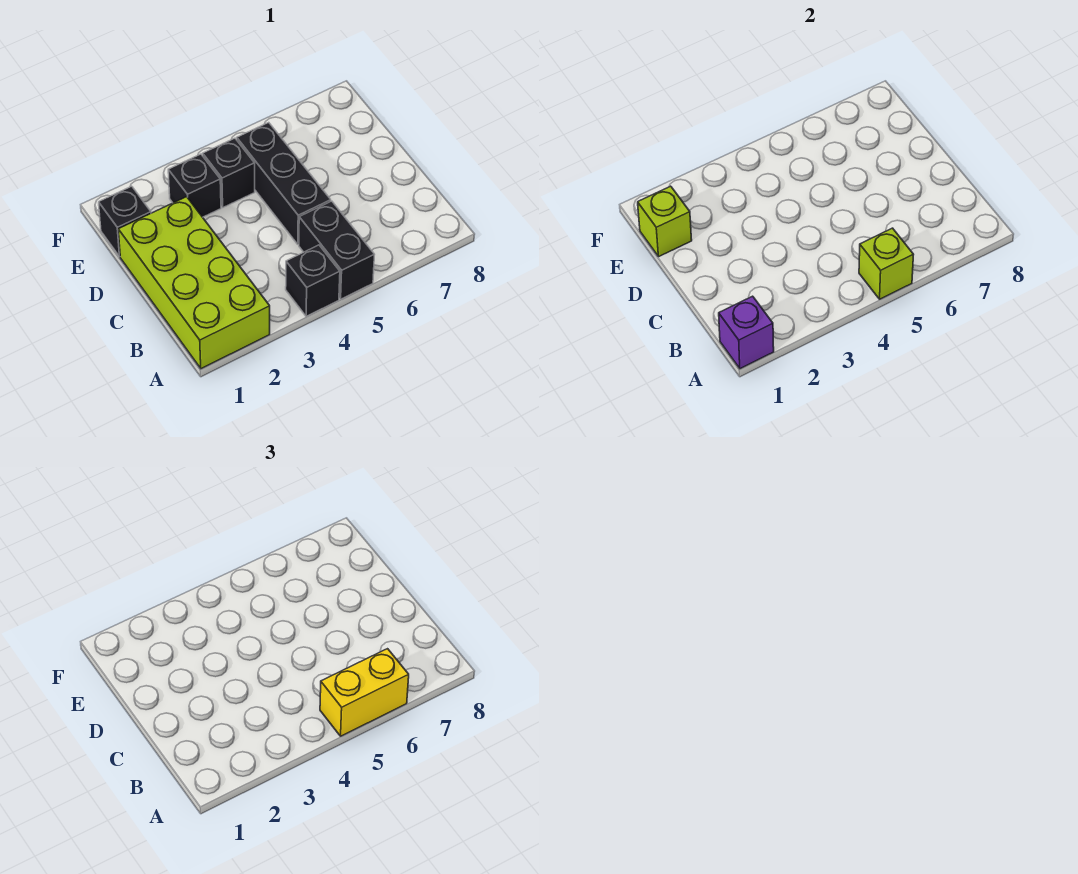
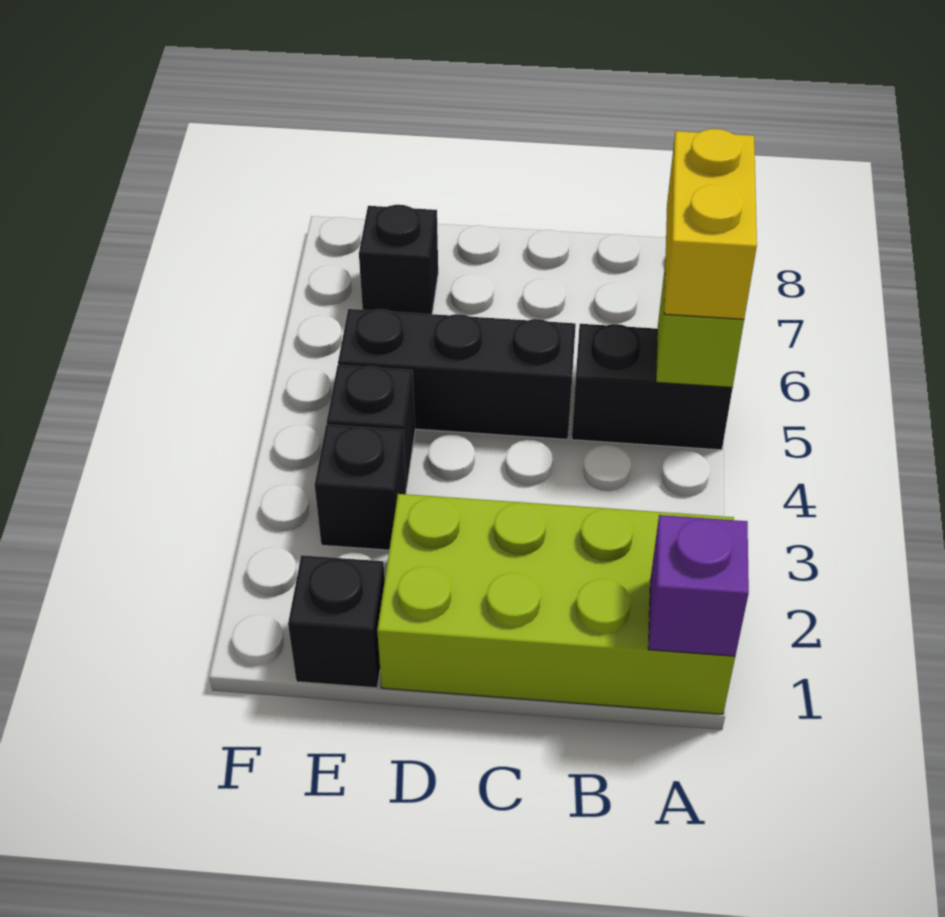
black brick A4 level 1 -> black brick E7 level 1
lime brick E1 level 2 -> none

